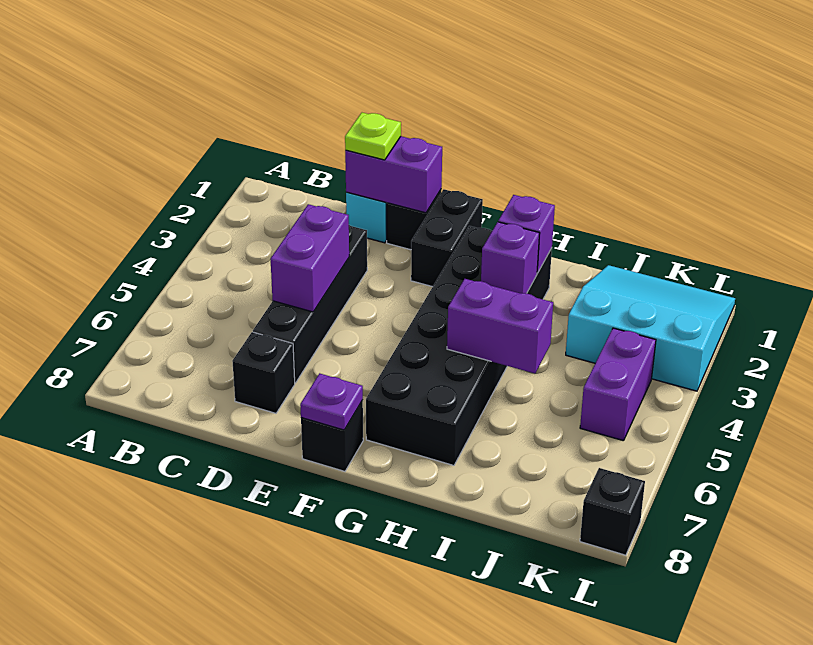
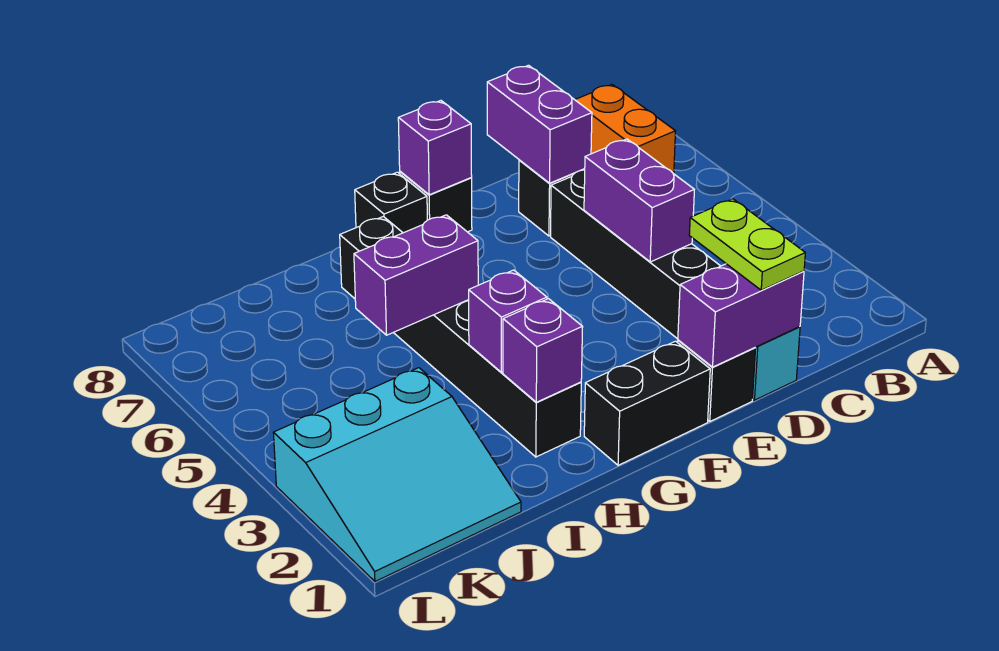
none -> orange brick B7:B8 level 1
lime plate D1 level 3 -> lime plate D1:D2 level 3
black brick F1:F2 level 1 -> black brick F1:G1 level 1
purple plate F8 level 2 -> purple brick F8 level 2
black brick G2:H7 level 1 -> black brick H2:H7 level 1
purple brick K4:K5 level 1 -> purple brick D7:D8 level 2
black brick L8 level 1 -> black brick G8 level 1

